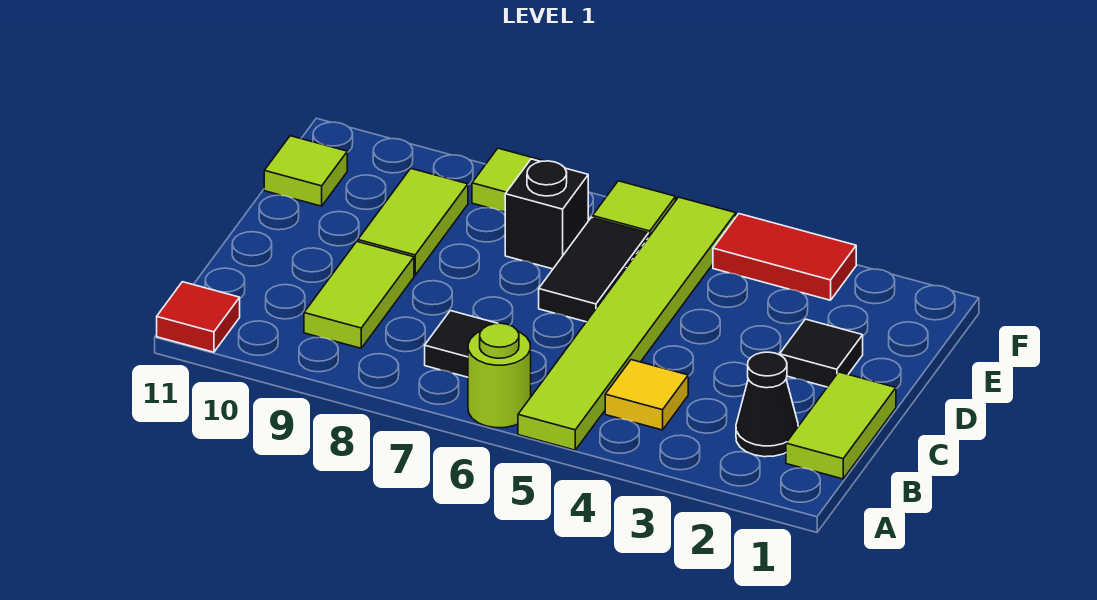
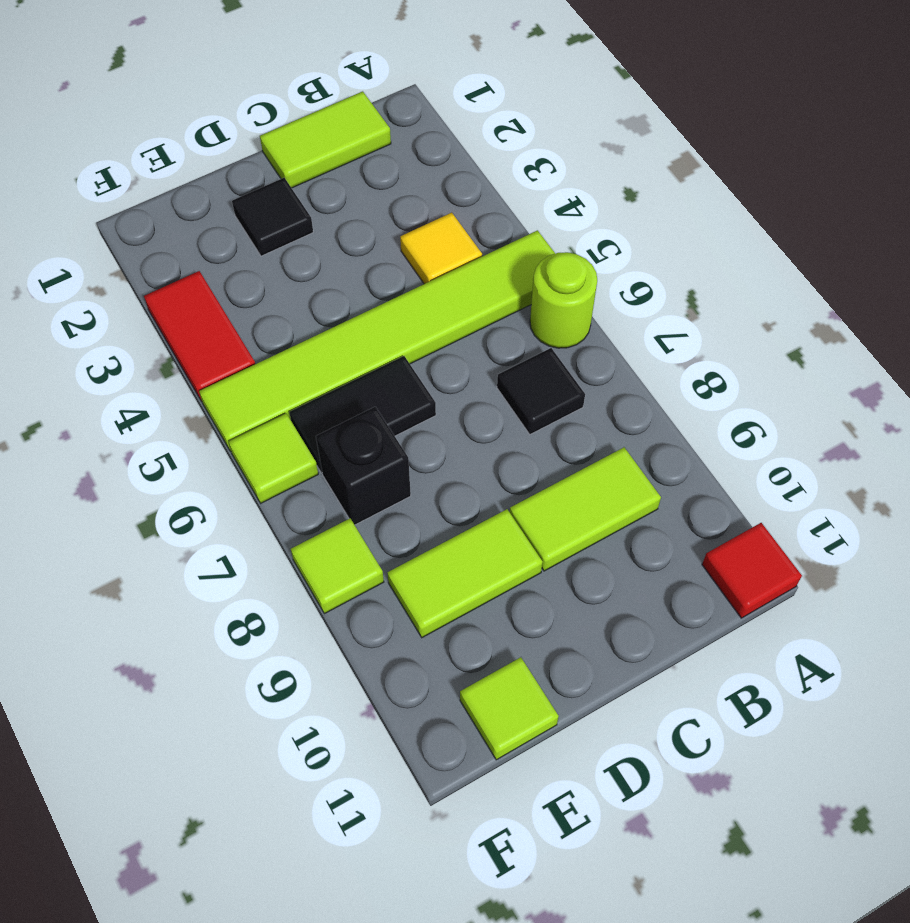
black cone B2 level 1 -> none

